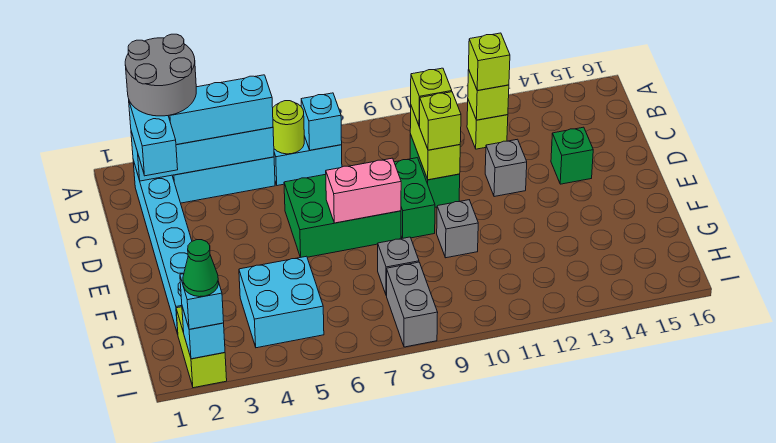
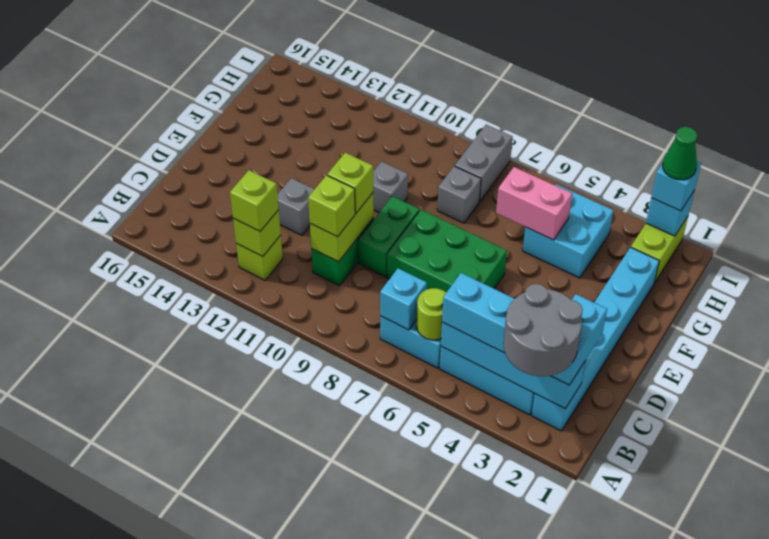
green brick D14 level 1 -> none
pink brick E7:E8 level 2 -> pink brick G5:G6 level 2

